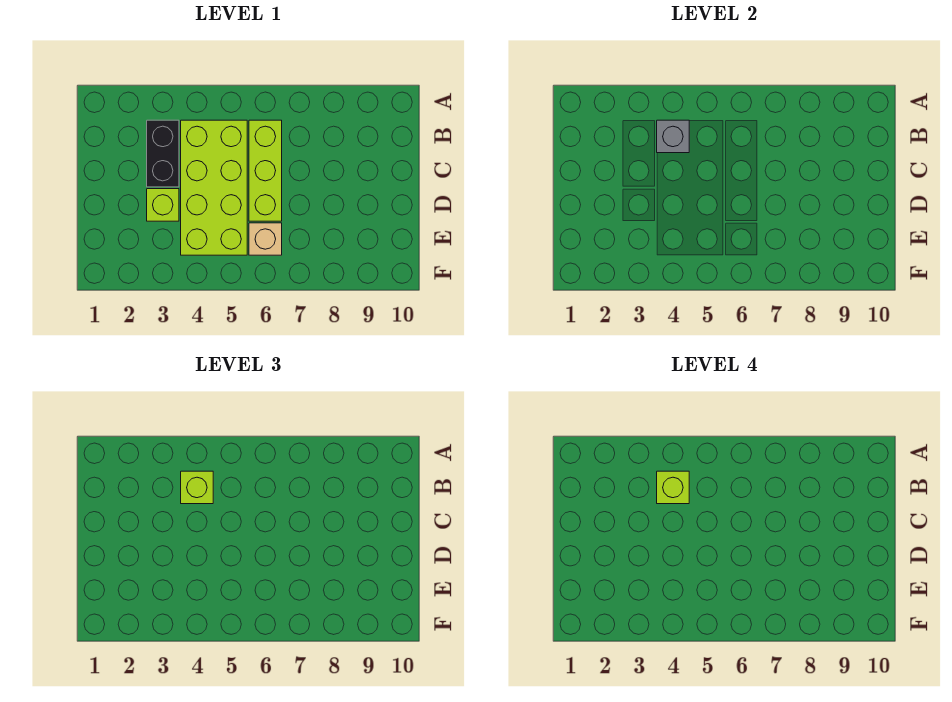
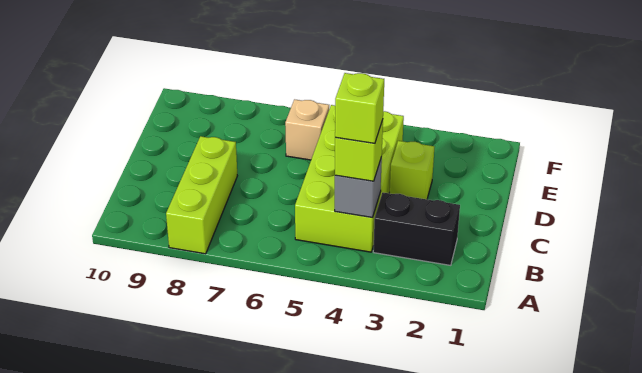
black brick B3:C3 level 1 -> black brick B2:B3 level 1
lime brick B6:D6 level 1 -> lime brick A8:C8 level 1

